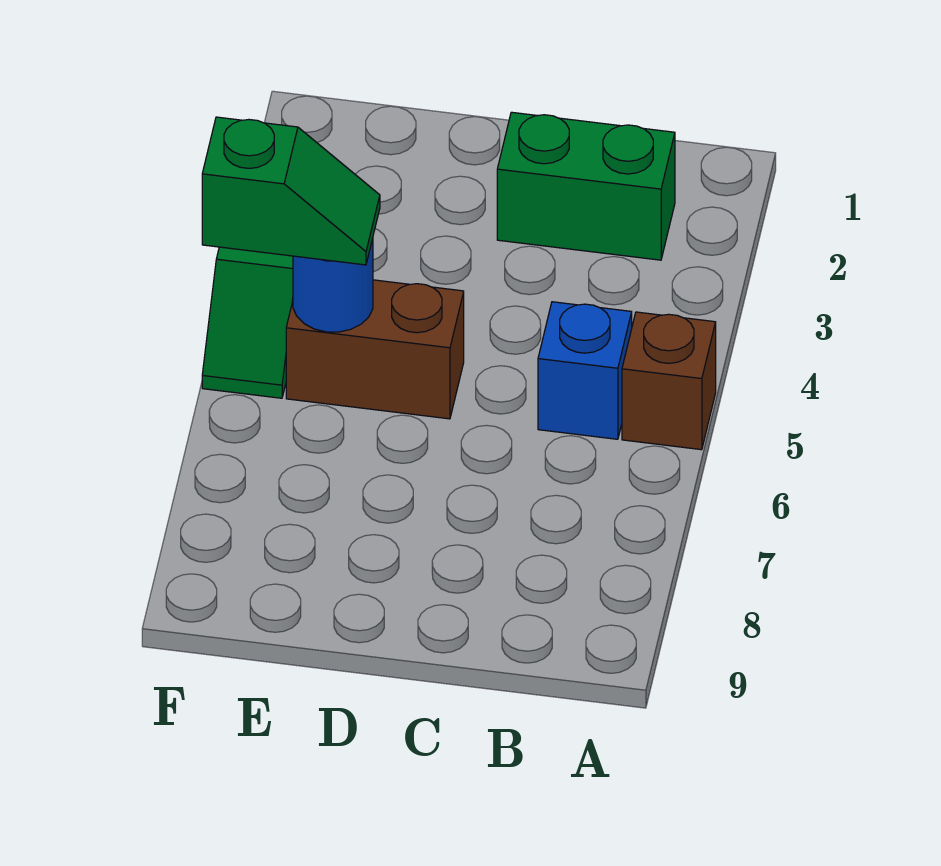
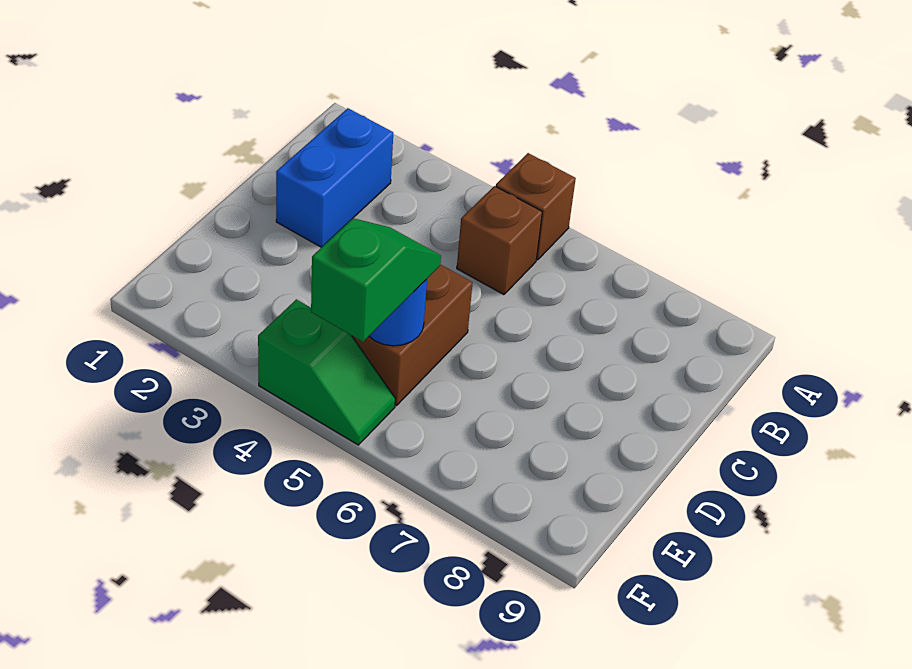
green brick B2:C2 level 1 -> blue brick B2:C2 level 1
blue brick B5 level 1 -> brown brick B5 level 1

